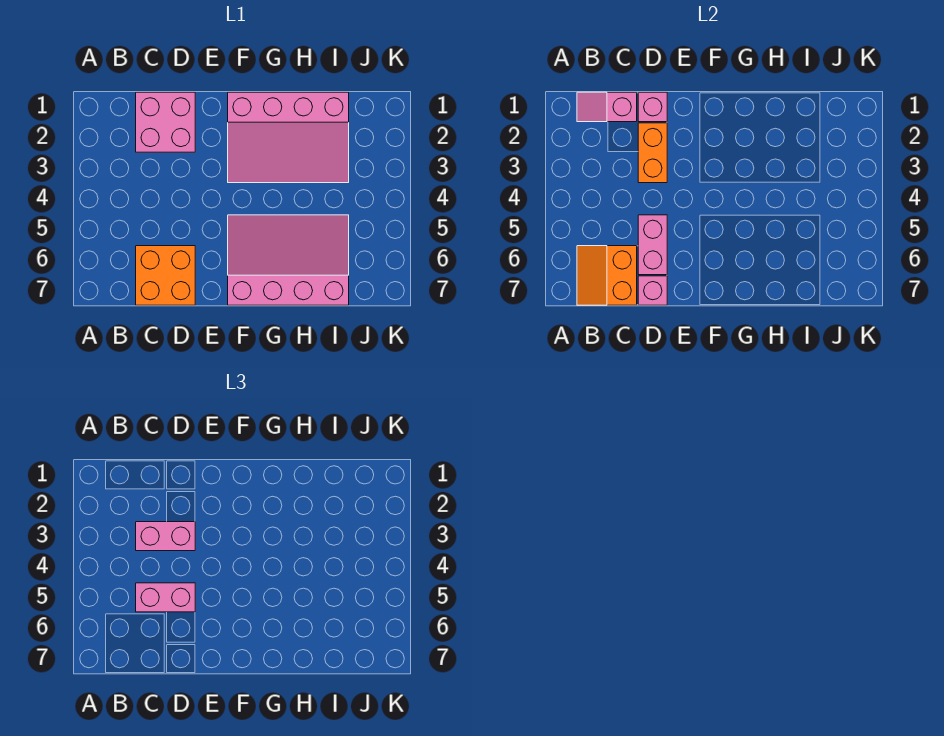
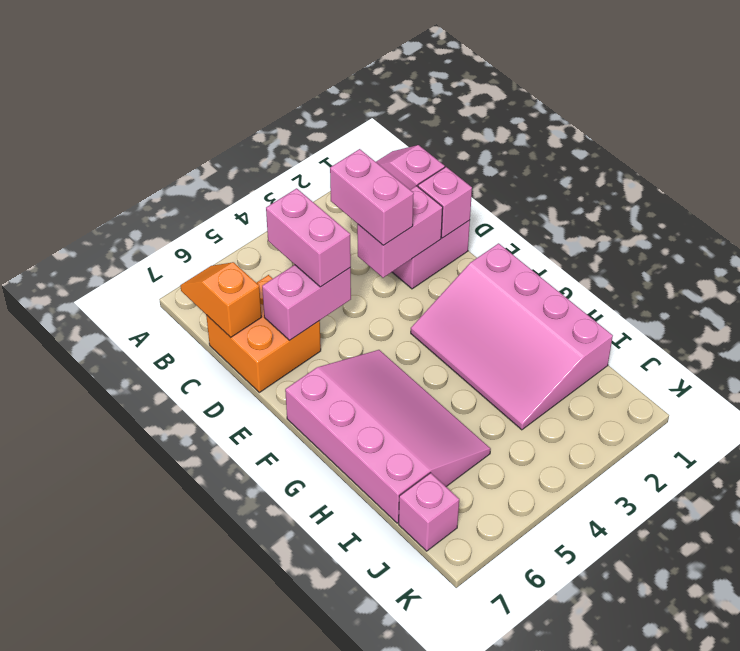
orange slope B6:C7 level 2 top C -> orange slope B7:C7 level 2 top C
orange brick D2:D3 level 2 -> pink brick D2:D3 level 2
pink brick D7 level 2 -> pink brick J7 level 1

